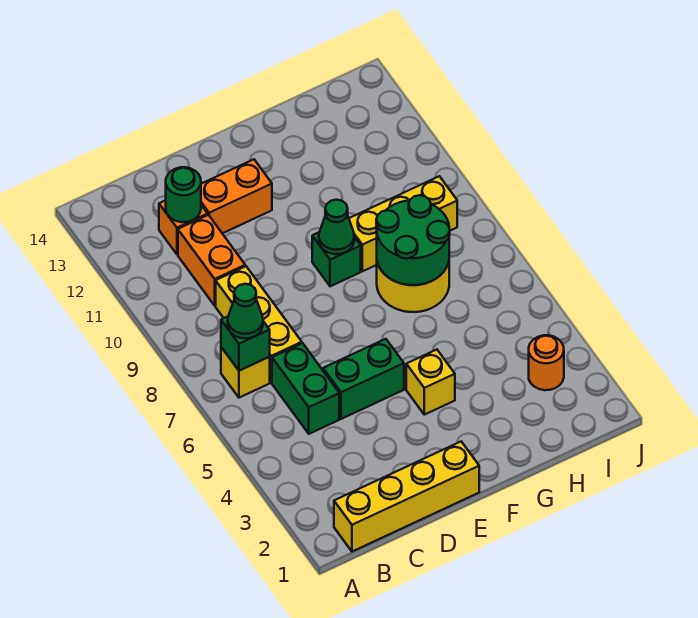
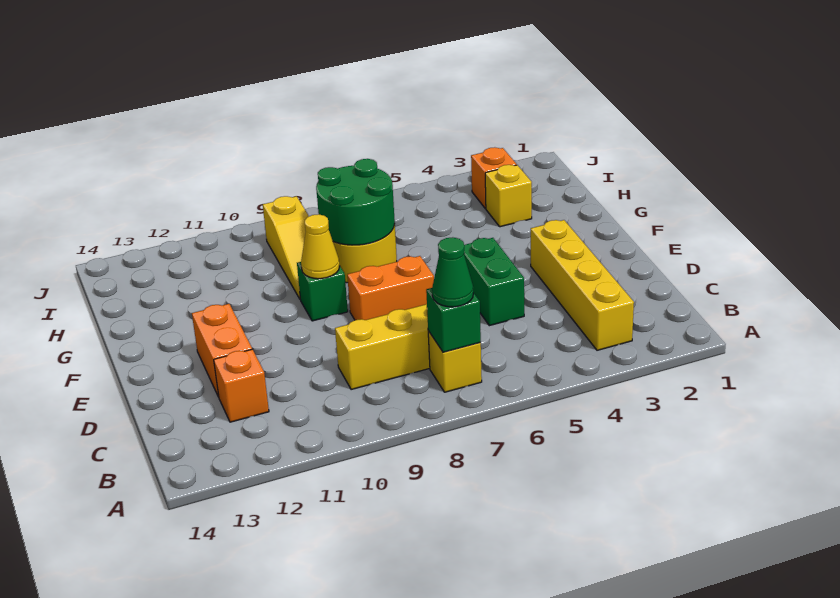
yellow brick B1:E1 level 1 -> yellow brick B3:E3 level 1
green brick C5:C6 level 1 -> none
orange brick C10:C11 level 1 -> orange brick E7:E8 level 1
green round brick C12 level 2 -> none
yellow brick F4 level 1 -> yellow brick H3 level 1
green cone F9 level 2 -> yellow cone F9 level 2
yellow brick G9:I9 level 1 -> yellow slope G9:I9 level 1 top I
orange round brick I3 level 1 -> orange brick I3 level 1

